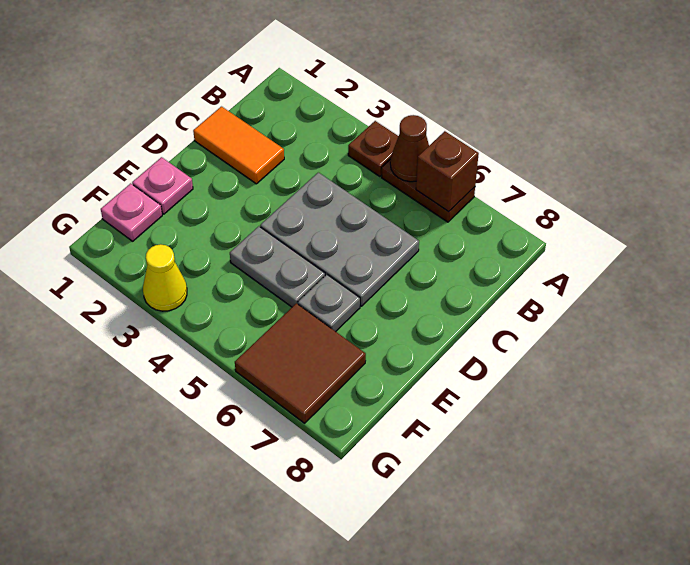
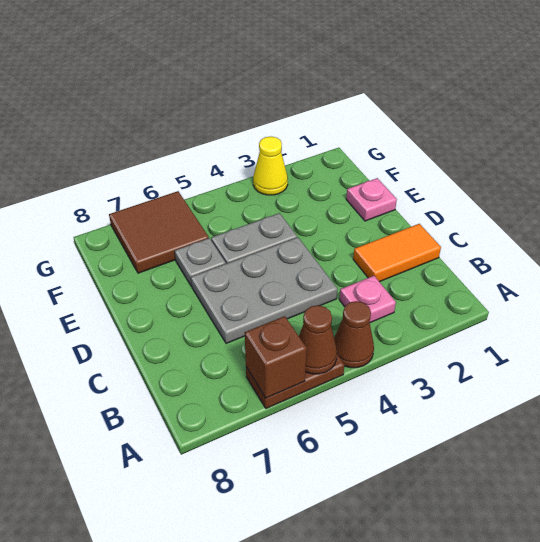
brown plate A4 level 1 -> brown cone A4 level 1
pink plate F1 level 1 -> pink plate B3 level 1

